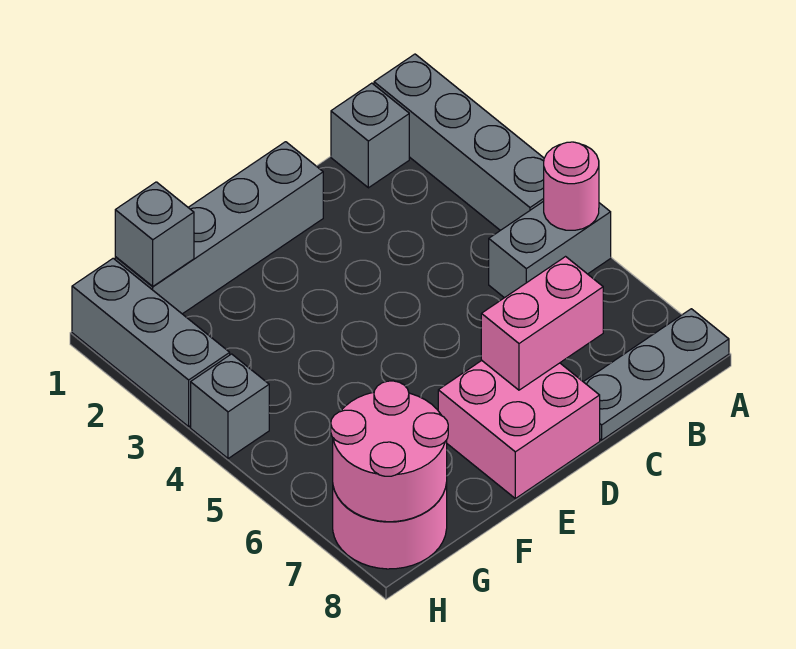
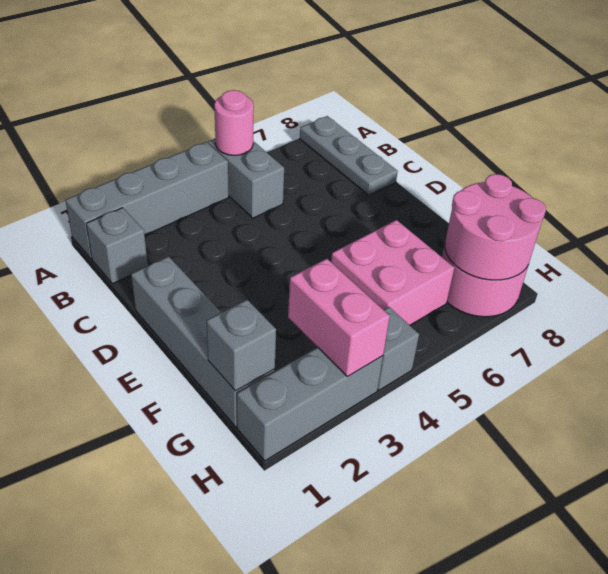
pink brick C7:D7 level 2 -> pink brick G3:H3 level 2
pink brick D7:E8 level 1 -> pink brick F5:G6 level 1

